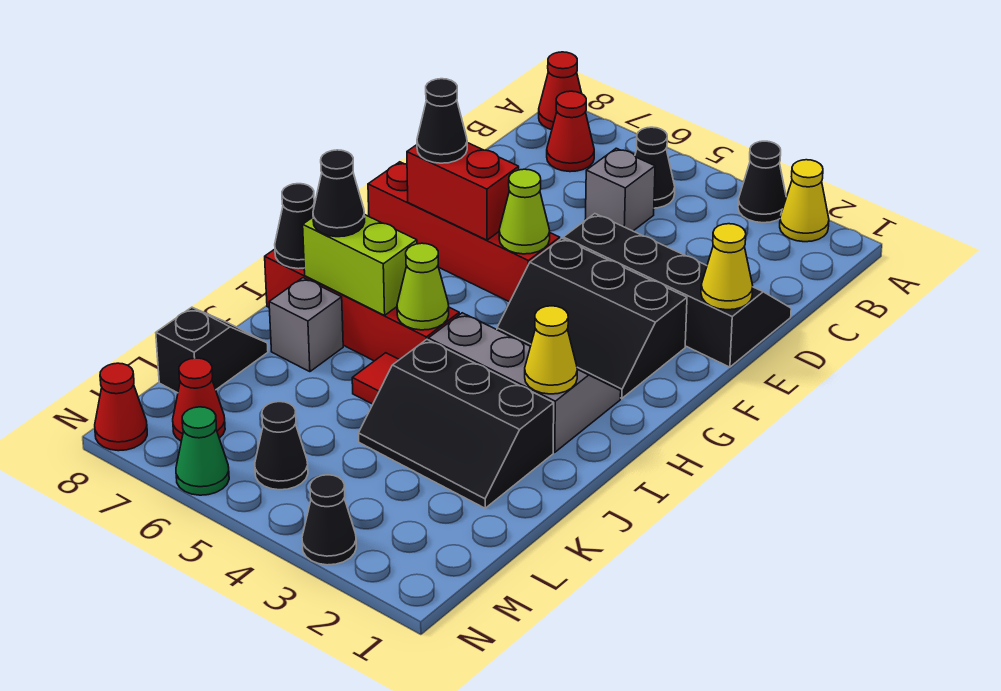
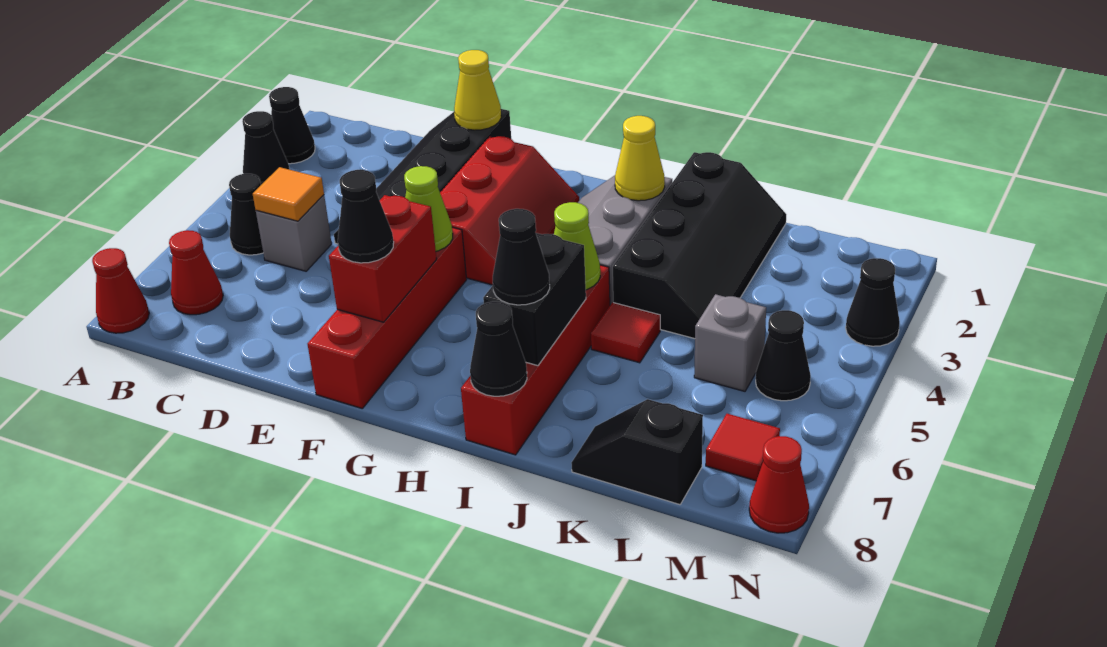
yellow cone A2 level 1 -> black cone A2 level 1
none -> orange tile C5 level 2
black slope F2:G4 level 1 top F -> red slope F2:G4 level 1 top F
lime brick I6:I7 level 2 -> black brick I6:I7 level 2
black slope J2:K4 level 1 top J -> black slope J1:K4 level 1 top J
grey brick J7 level 1 -> grey brick L5 level 1
red cone M7 level 1 -> red tile M7 level 1
green cone N6 level 1 -> none

